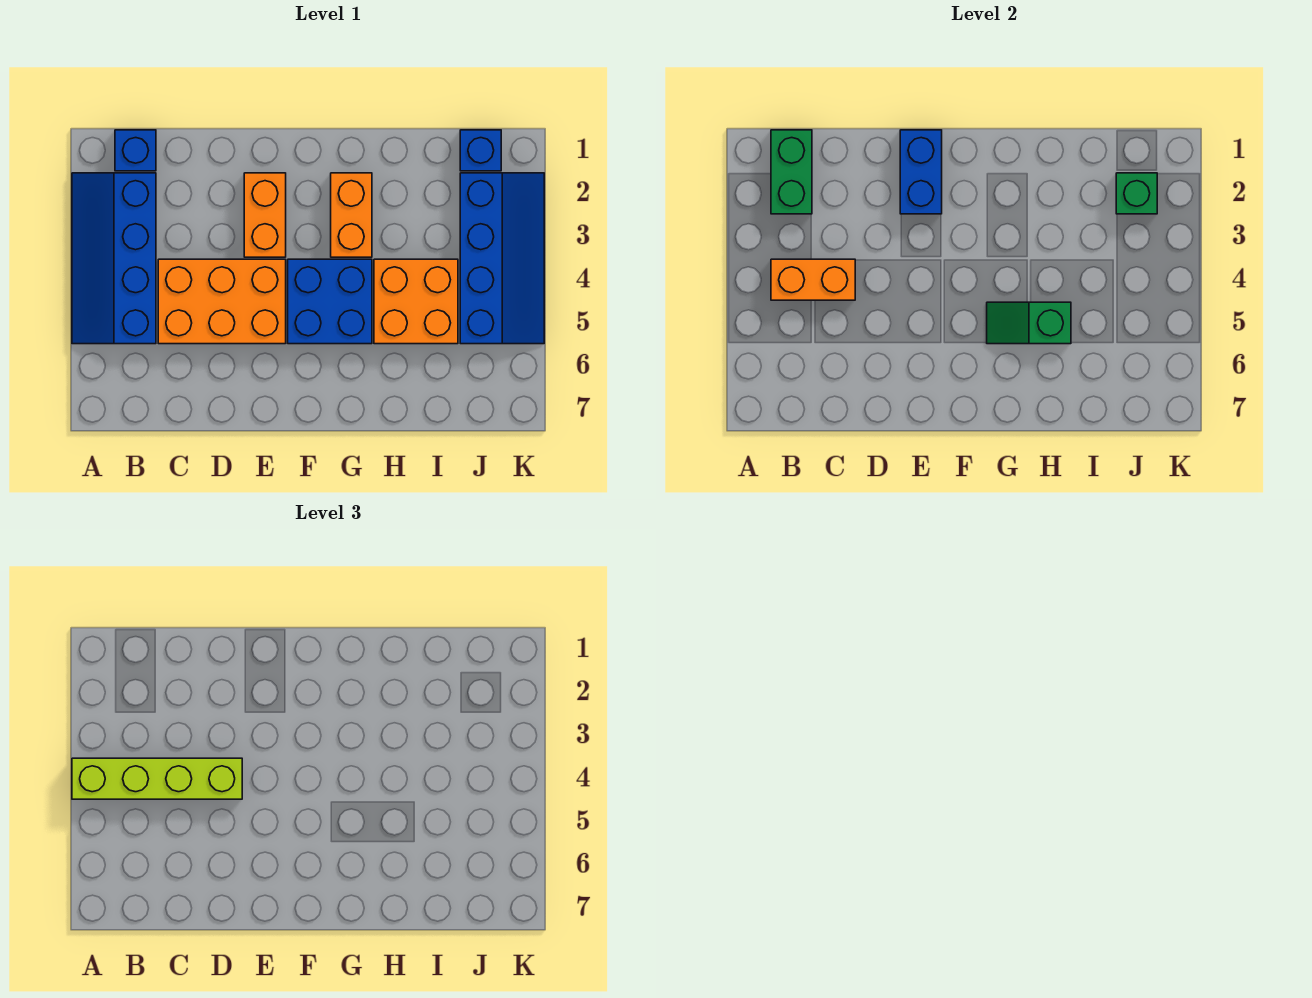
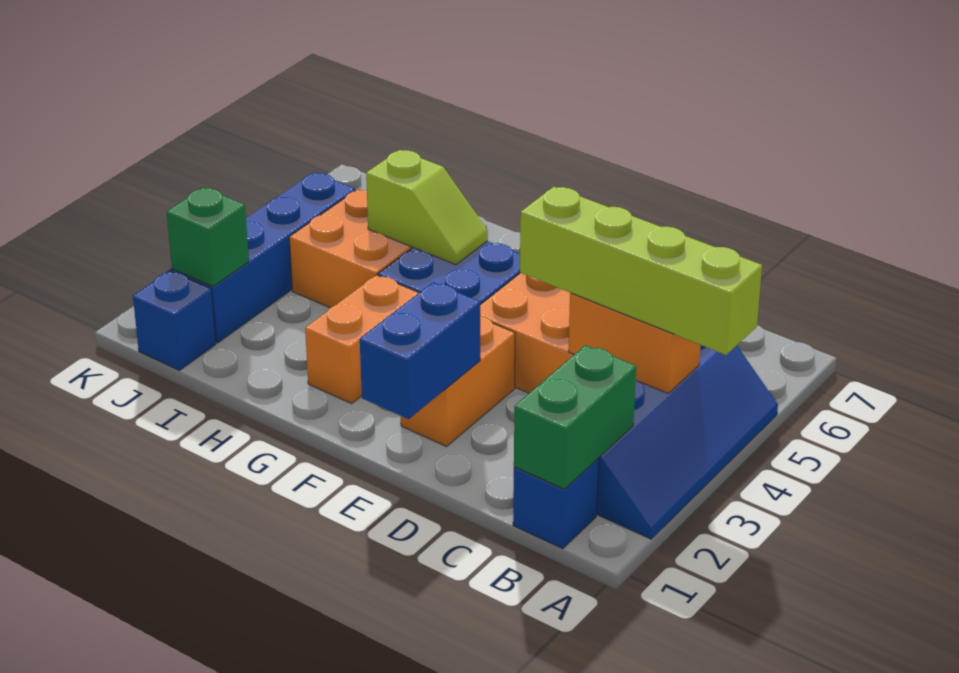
green slope G5:H5 level 2 top H -> lime slope G5:H5 level 2 top H

